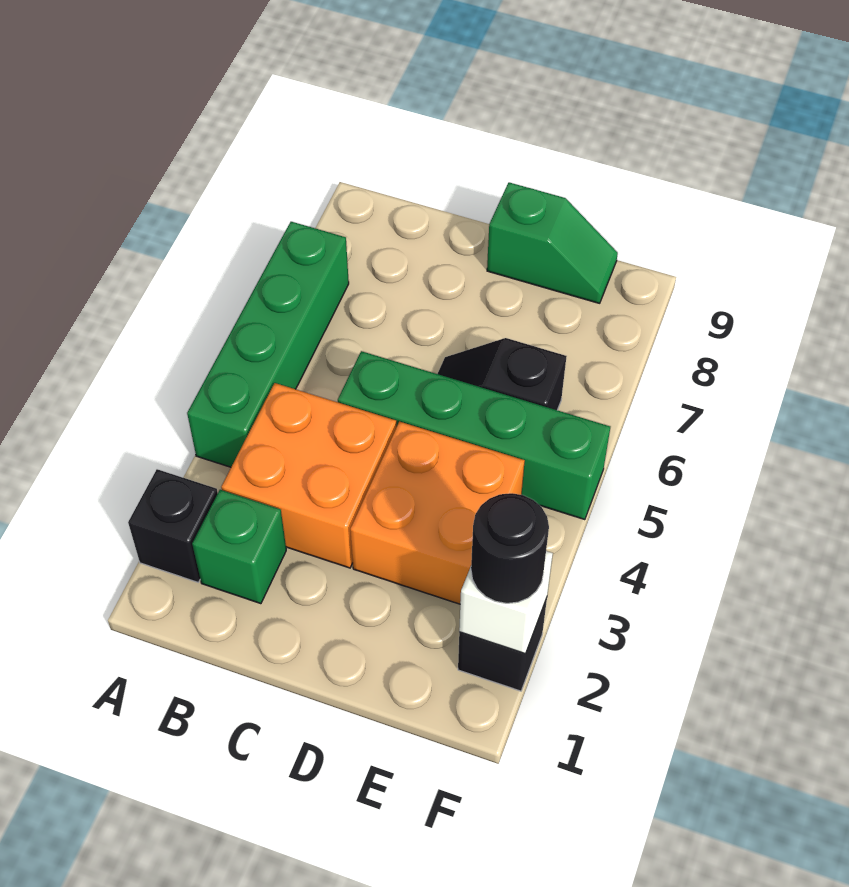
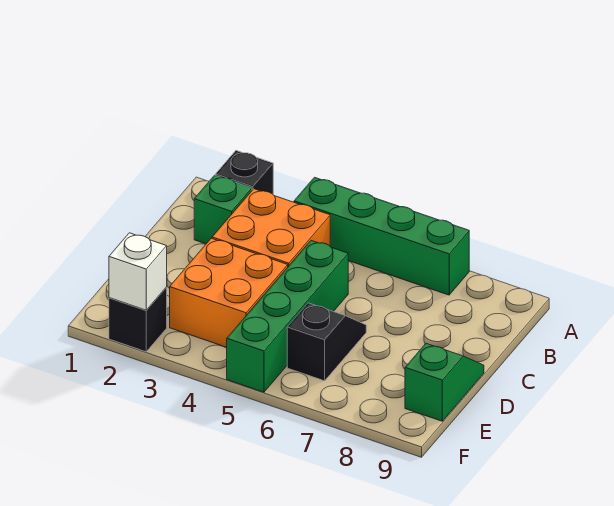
green slope D9:E9 level 1 top D -> green slope D9:E9 level 1 top E
black round brick F2 level 3 -> none

